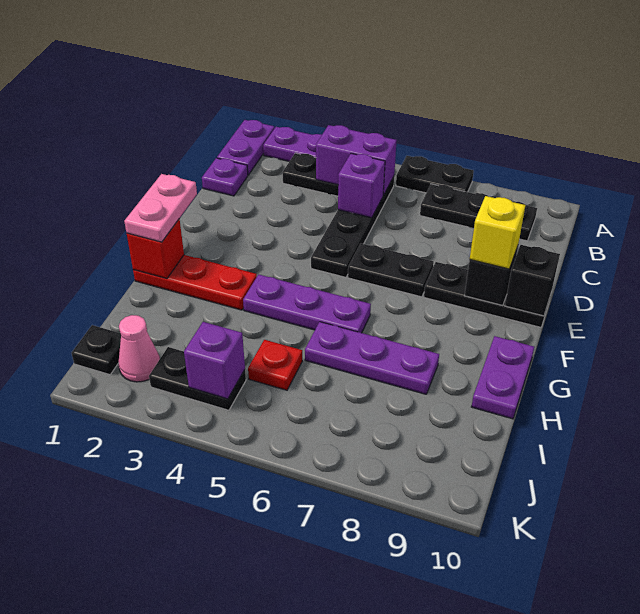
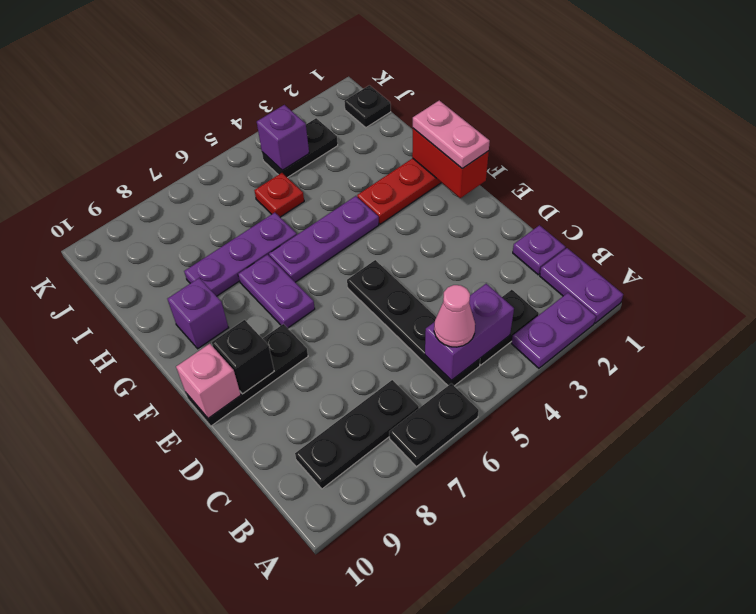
purple brick C5 level 2 -> purple brick G9 level 1
black plate E6:E7 level 1 -> none
yellow brick E9 level 3 -> none
black brick E10 level 2 -> pink brick E10 level 2
red brick G1 level 2 -> red brick F1:G1 level 2
purple plate G10:H10 level 1 -> purple plate F7:G7 level 1
pink cone J2 level 1 -> pink cone B5 level 3

